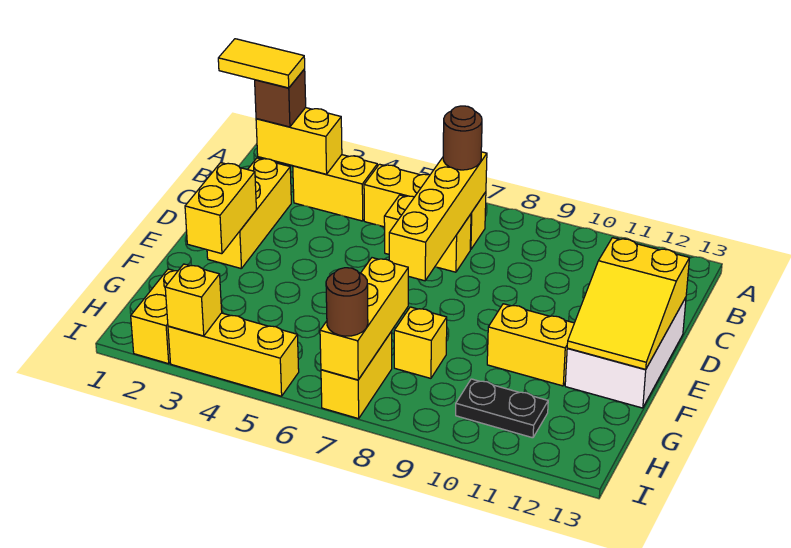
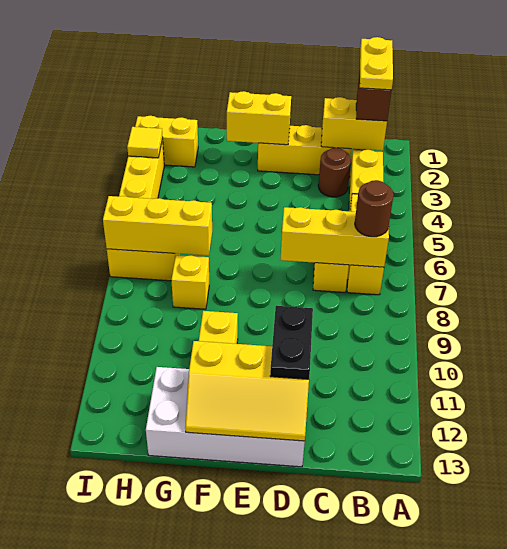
yellow tile B1:B2 level 4 -> yellow plate B1:B2 level 4
yellow brick B2:B3 level 2 -> yellow brick B2:C2 level 2
yellow brick B7:E7 level 2 -> yellow brick B7:D7 level 2
white brick D12:F13 level 1 -> white brick D12:G13 level 1
yellow slope D12:F13 level 2 top D -> yellow slope D12:F13 level 2 top 12
black plate H10:H11 level 1 -> black plate D11:D12 level 3
yellow brick I3 level 2 -> yellow tile I3 level 2
brown round brick I7 level 3 -> brown round brick C3 level 1

